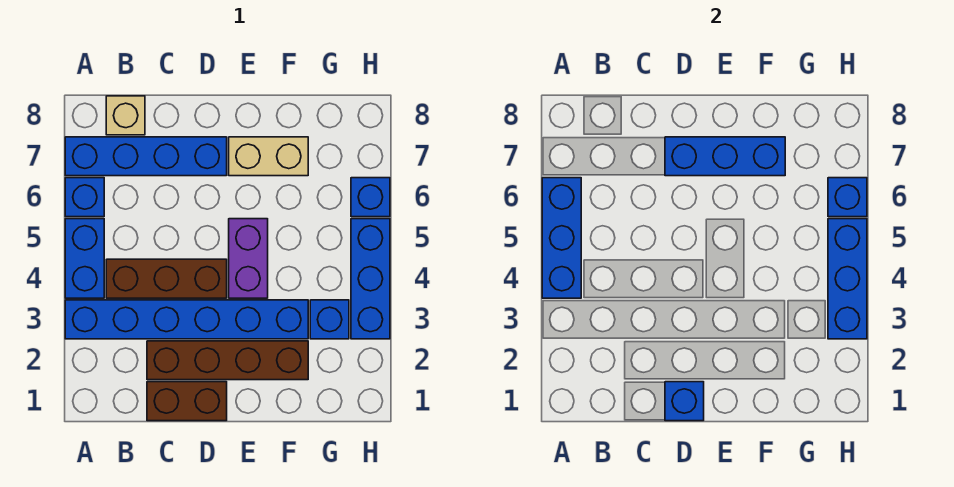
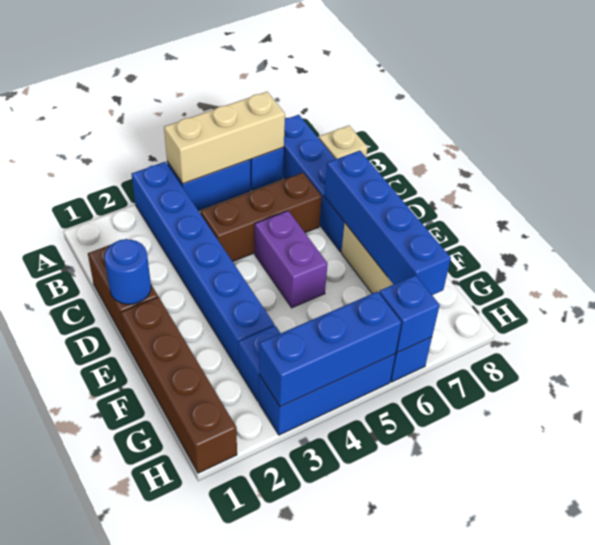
blue brick A4:A6 level 2 -> tan brick A4:A6 level 2
brown brick B4:D4 level 1 -> brown brick C4:C6 level 1
brown brick C2:F2 level 1 -> brown brick E1:H1 level 1
blue brick D1 level 2 -> blue round brick D1 level 2
blue brick D7:F7 level 2 -> blue brick D7:G7 level 2
purple brick E4:E5 level 1 -> purple brick D5:E5 level 1

